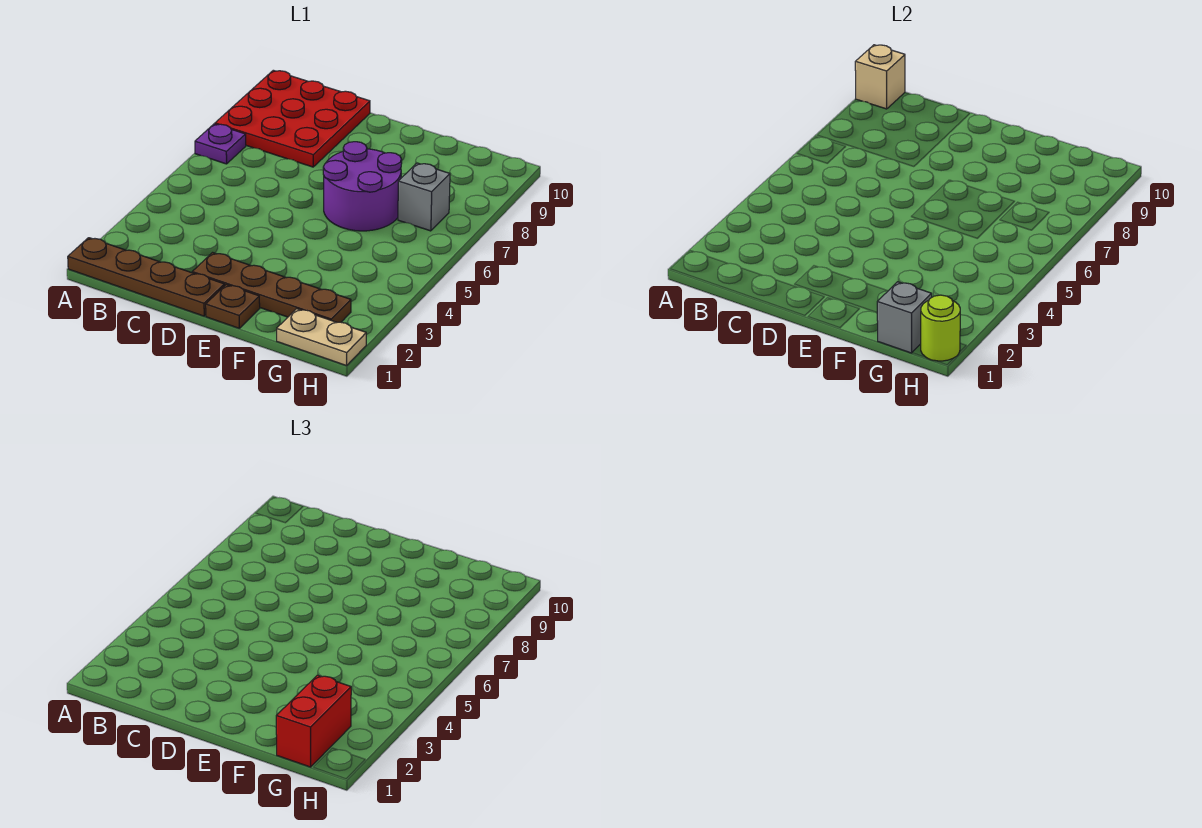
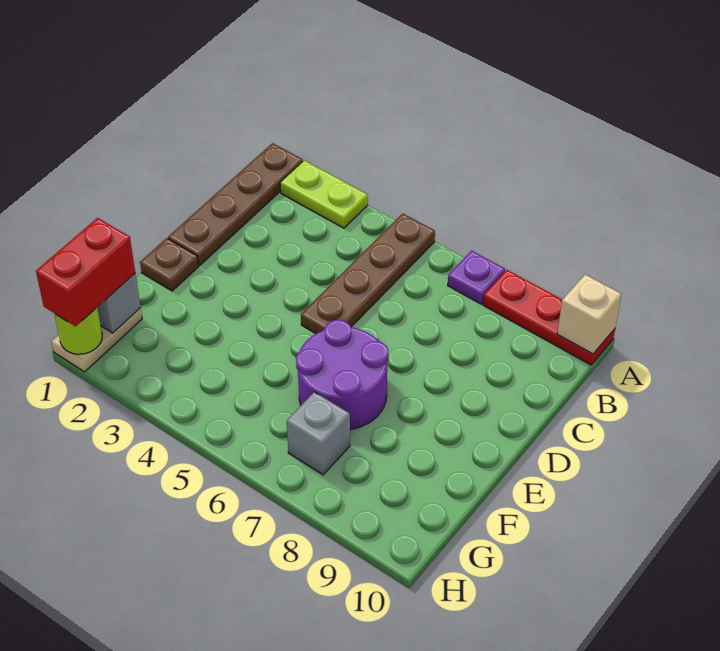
none -> lime plate A2:A3 level 1
red plate A8:C10 level 1 -> red plate A8:A10 level 1
brown plate D2:G2 level 1 -> brown plate A5:D5 level 1
red brick G1:G2 level 3 -> red brick G1:H1 level 3

